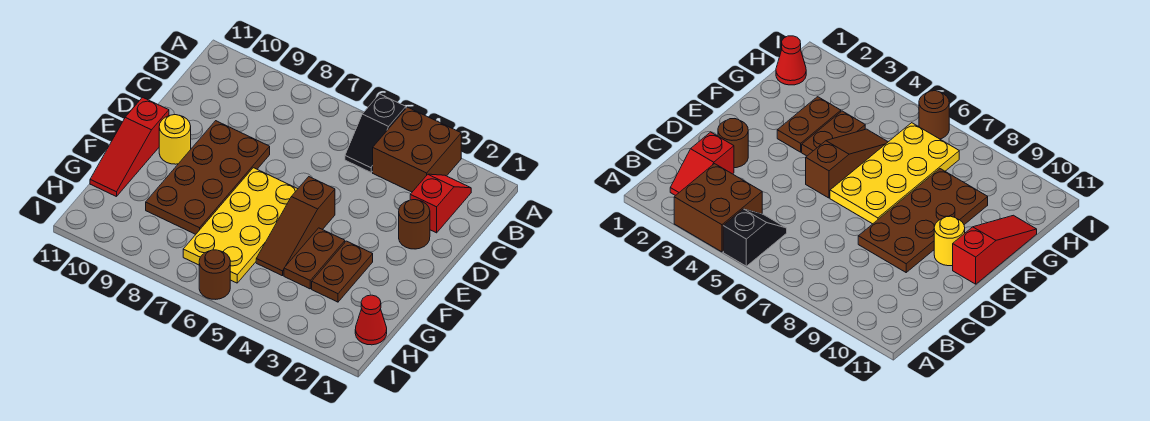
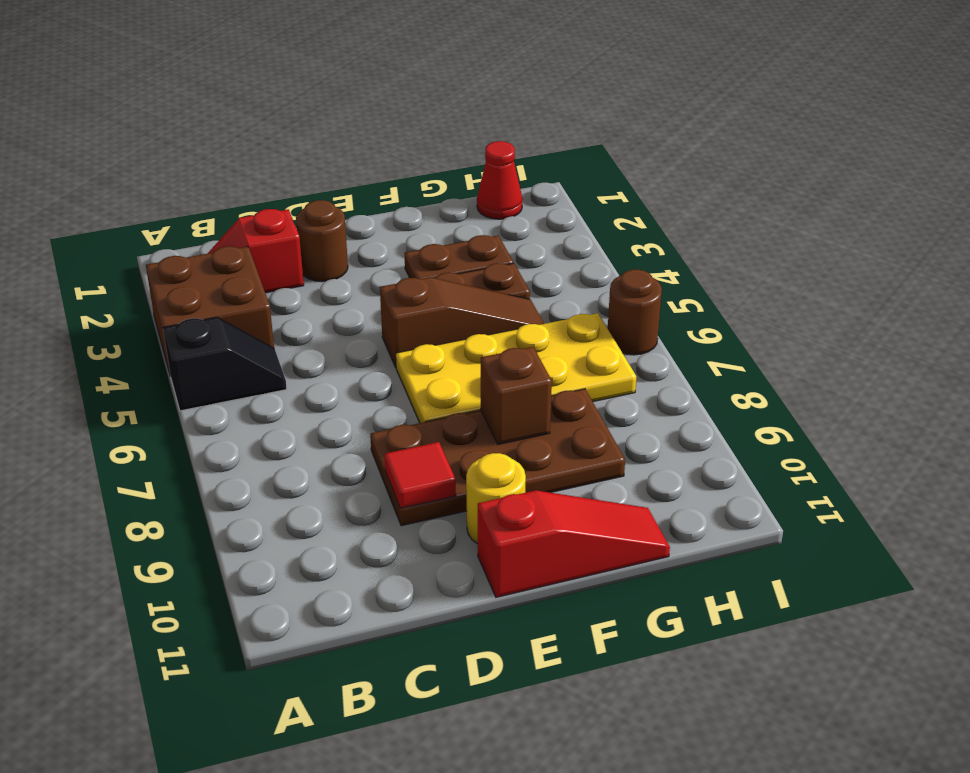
none -> red tile D9 level 2
none -> brown brick F8 level 2

